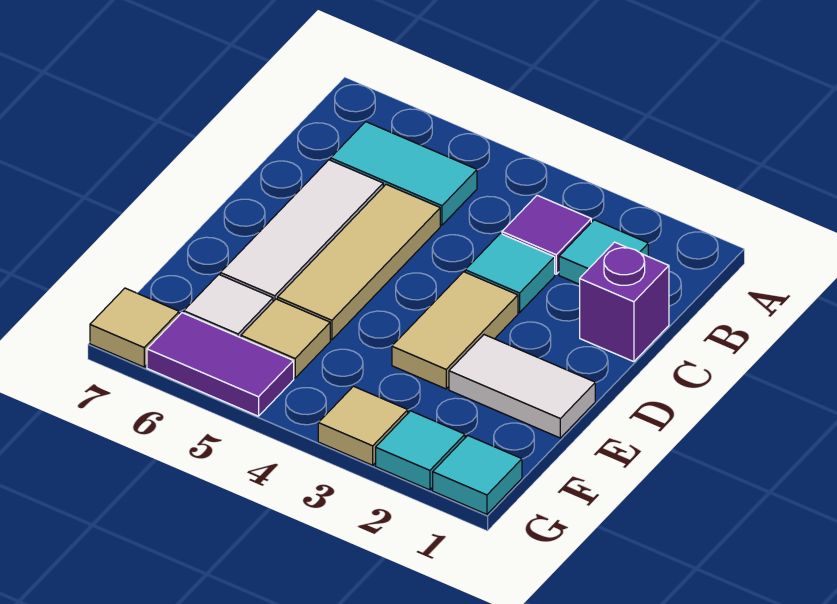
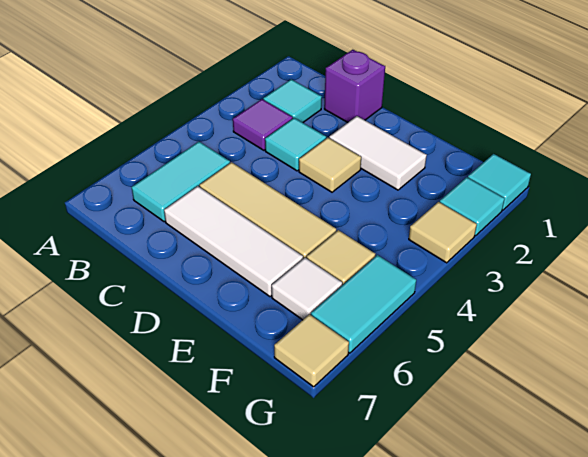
tan tile D3:E3 level 1 -> tan tile D3 level 1
white tile E1:E2 level 1 -> white tile D2:E2 level 1
purple tile G5:G6 level 1 -> cyan tile G5:G6 level 1

